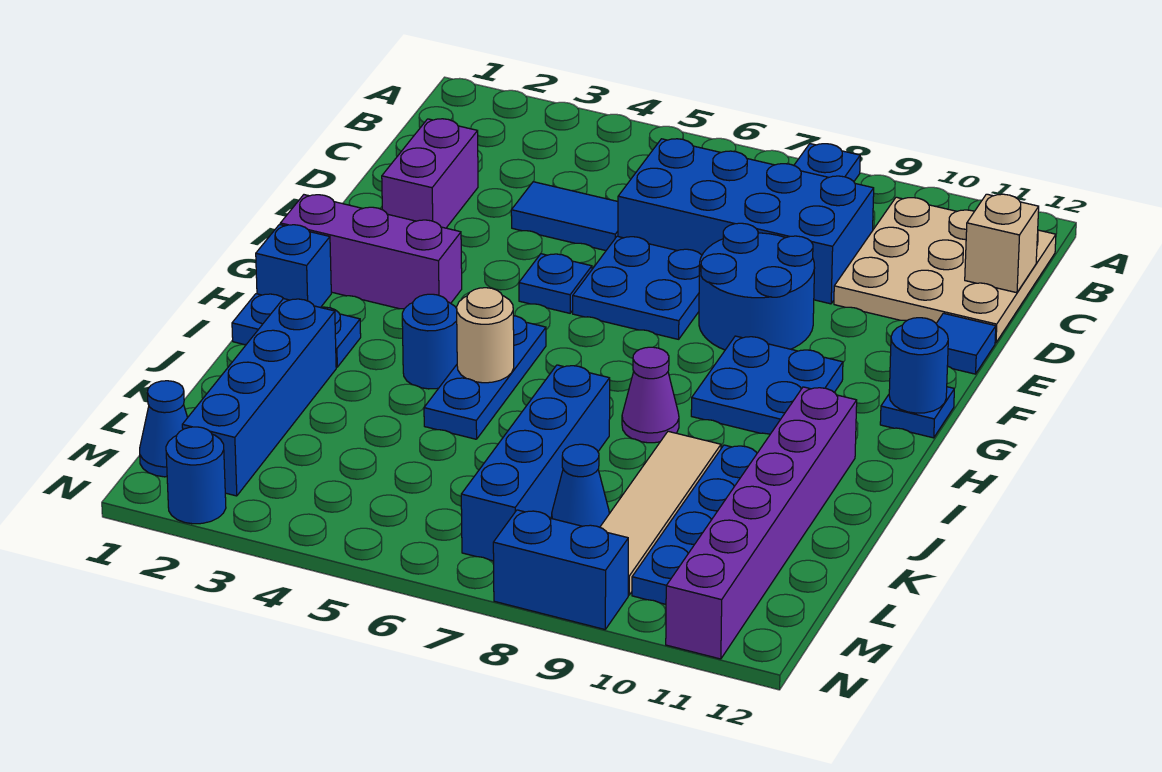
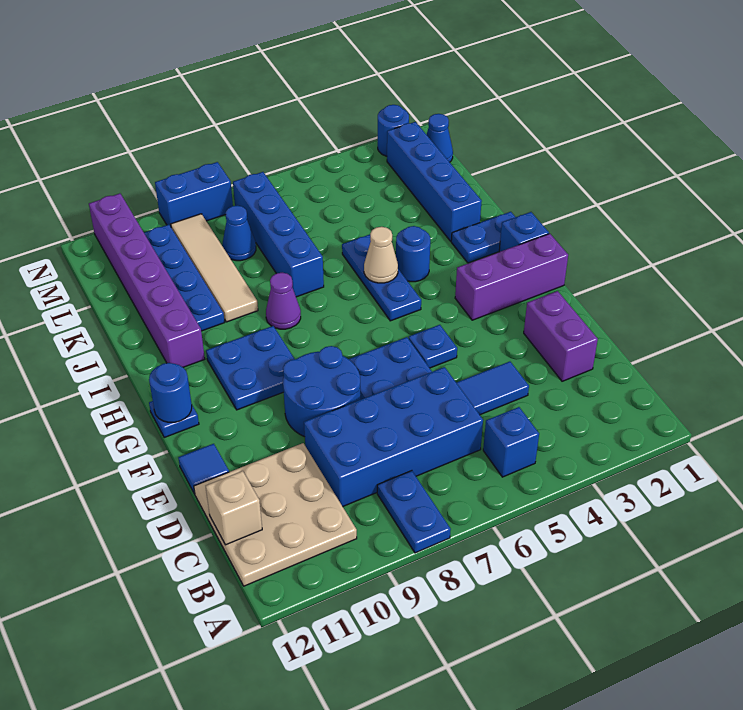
none -> blue brick B5 level 1
tan round brick I5 level 2 -> tan cone I5 level 2

